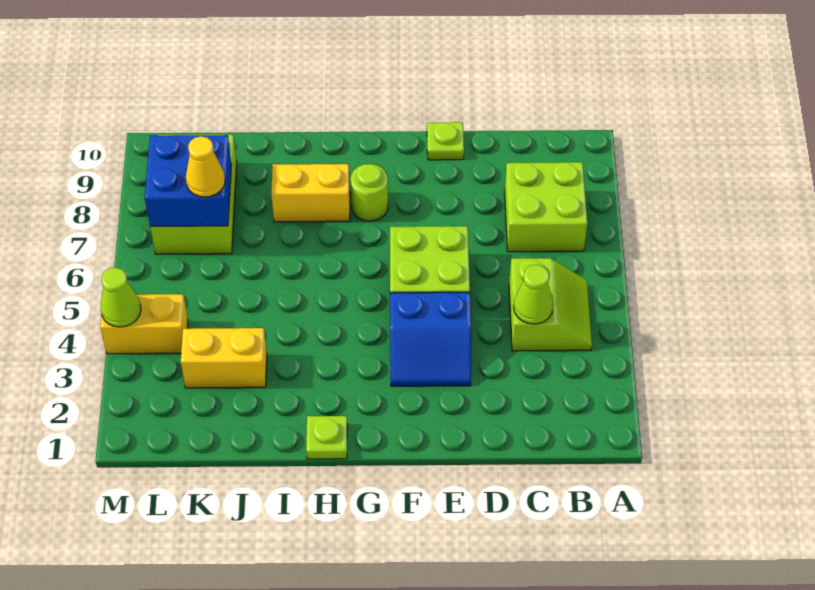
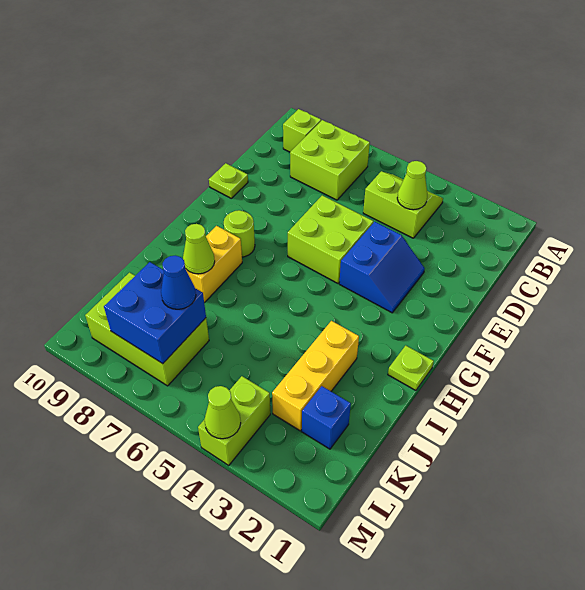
none -> lime brick B9 level 1
none -> lime cone I8 level 2
yellow brick J3:K3 level 1 -> yellow brick I3:K3 level 1
none -> blue brick K2 level 1
yellow cone K7 level 3 -> blue cone K7 level 3
yellow brick L4:M4 level 1 -> lime brick L4:M4 level 1

